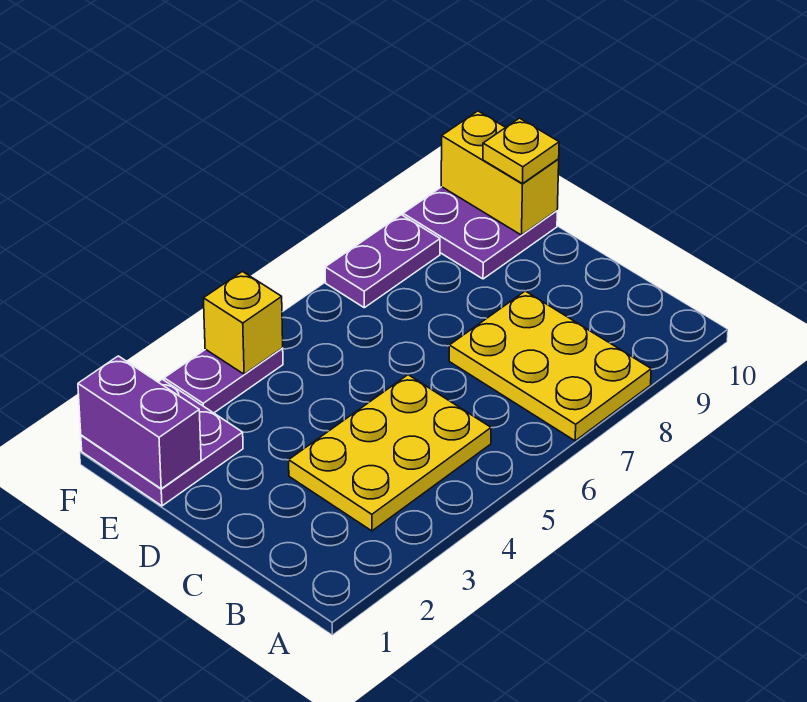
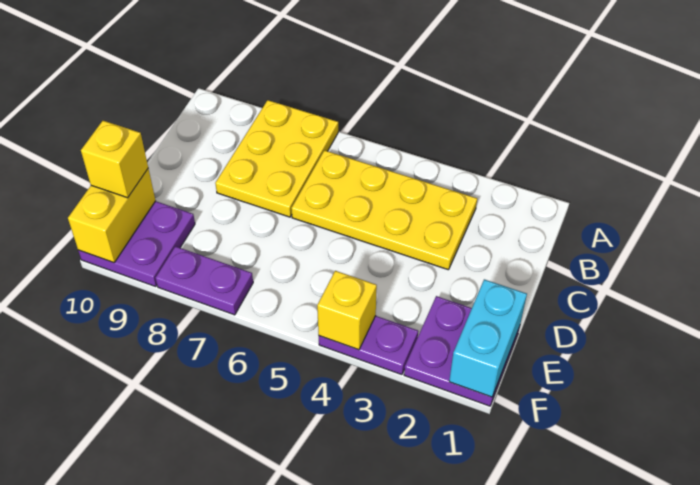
yellow plate B3:C5 level 1 -> yellow plate B3:C6 level 1
purple brick E1:F1 level 2 -> cyan brick E1:F1 level 2
yellow plate E10 level 3 -> yellow brick E10 level 3

